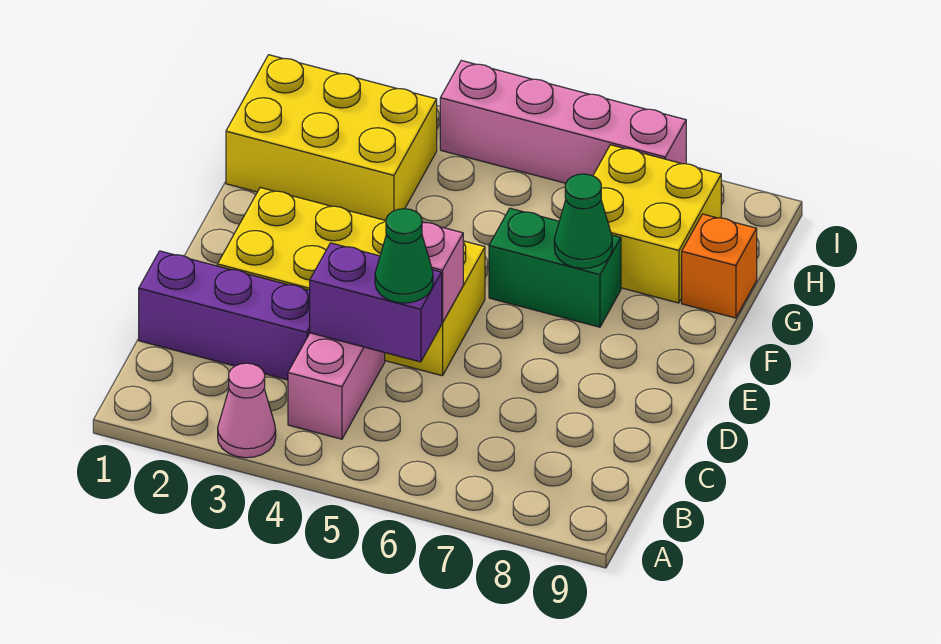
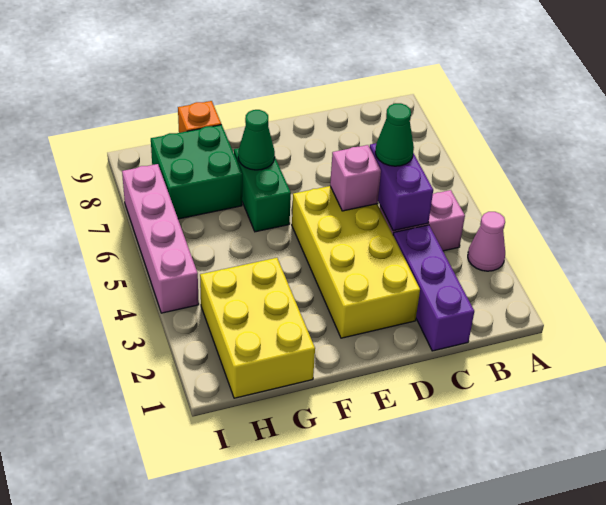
yellow brick G7:H8 level 1 -> green brick G7:H8 level 1

